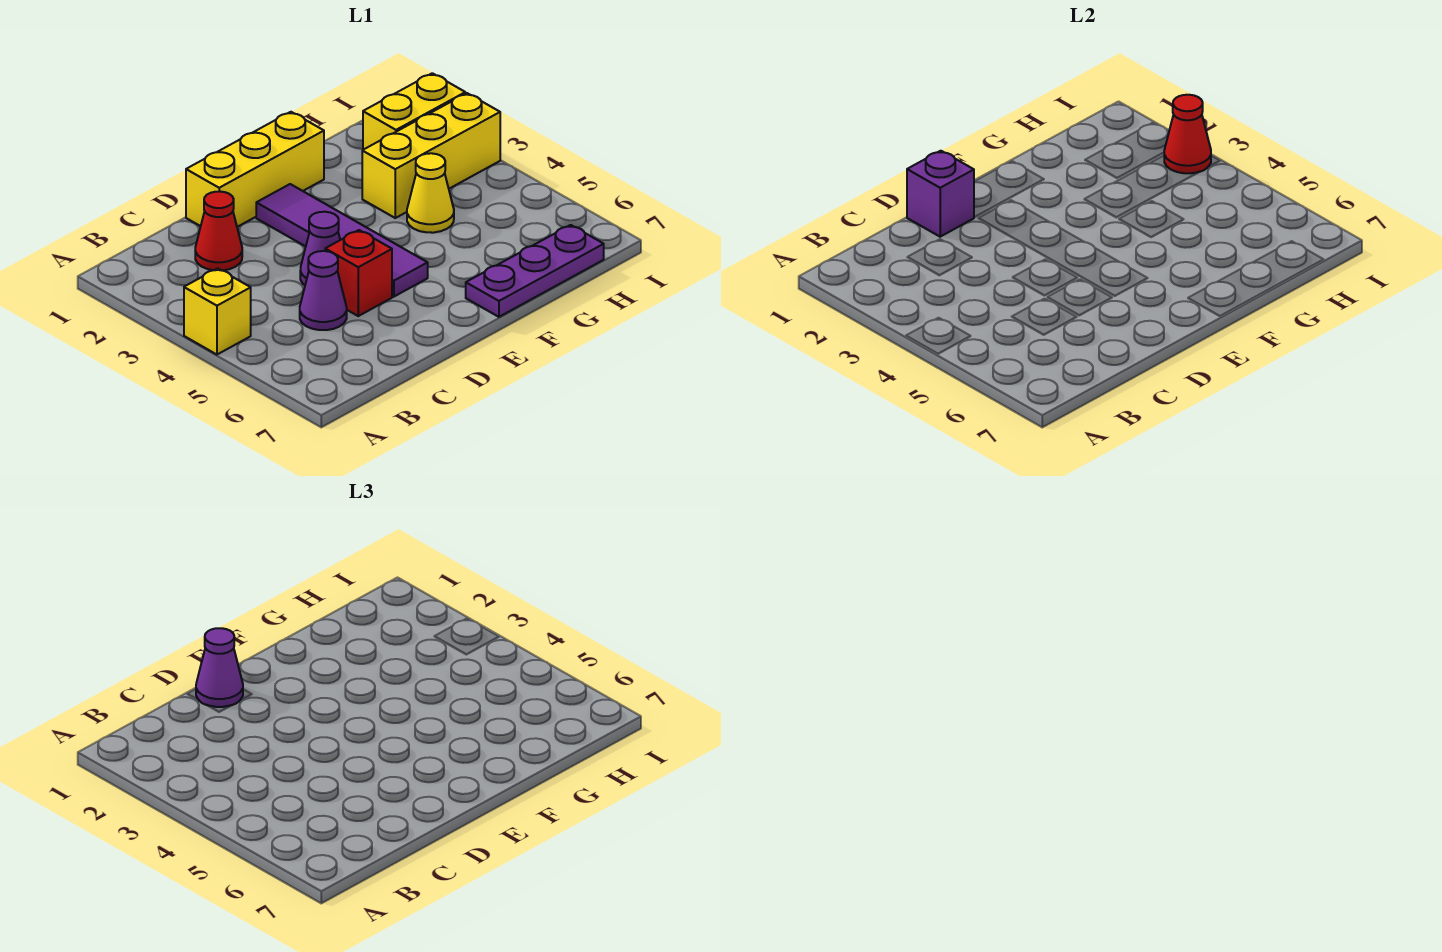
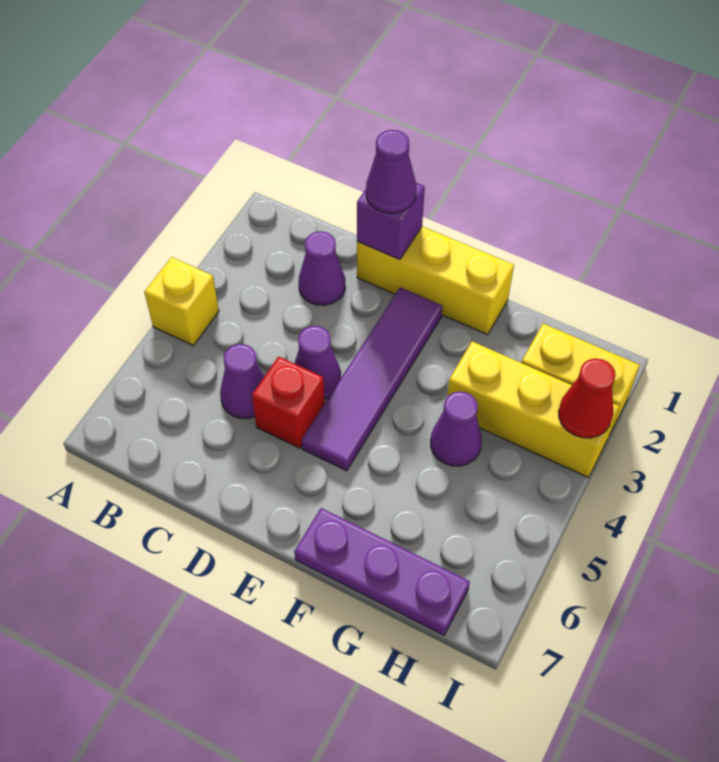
red cone C2 level 1 -> purple cone C2 level 1
yellow cone G4 level 1 -> purple cone G4 level 1

